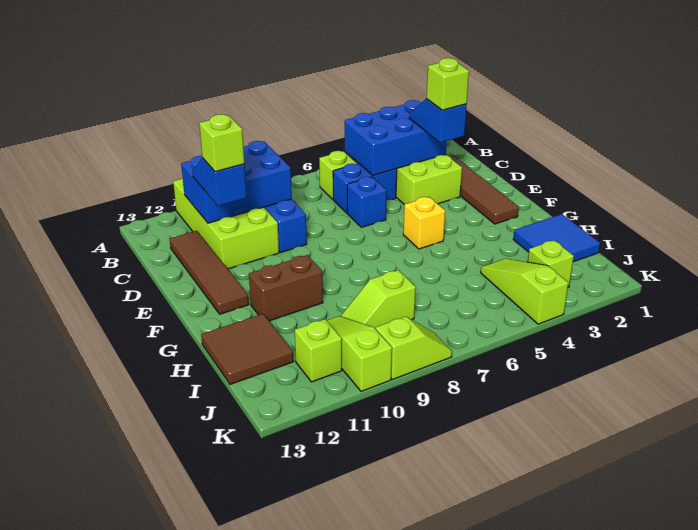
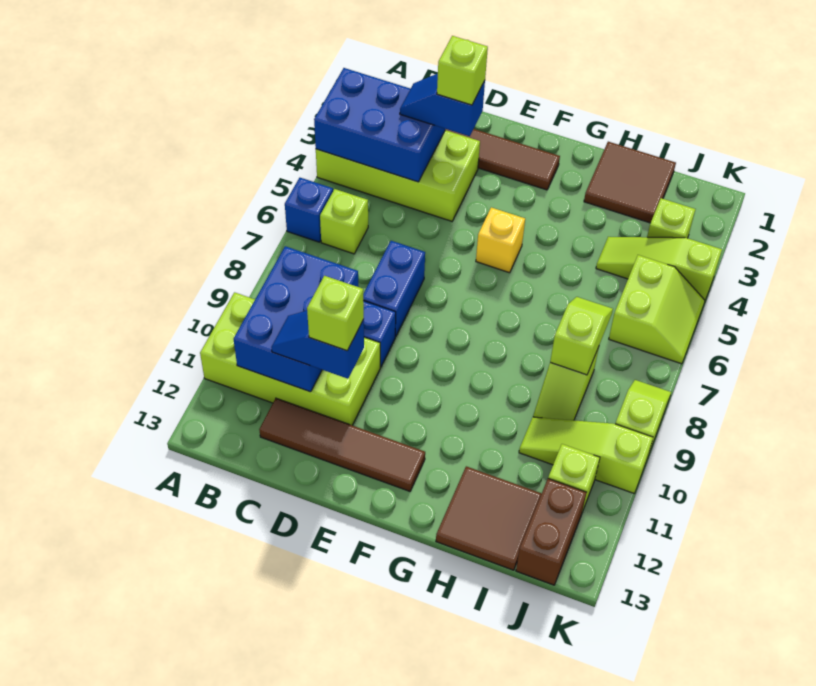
blue brick B3:C5 level 2 -> blue brick A3:C4 level 2
blue brick C5:C6 level 1 -> blue brick D7:D8 level 1
blue brick D6 level 1 -> blue brick A6 level 1
brown brick G10:G11 level 1 -> brown brick J12:J13 level 1
blue tile H1:I2 level 1 -> brown tile H1:I2 level 1
none -> lime slope I7:I8 level 2 top 8
none -> lime slope J5:K6 level 1 top J

